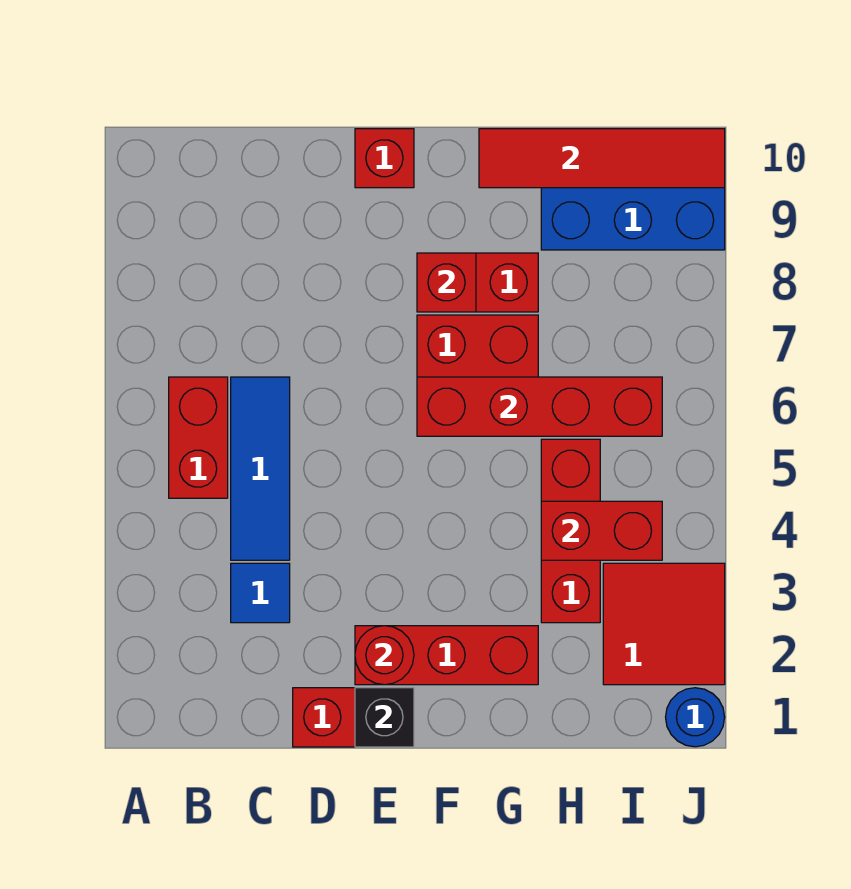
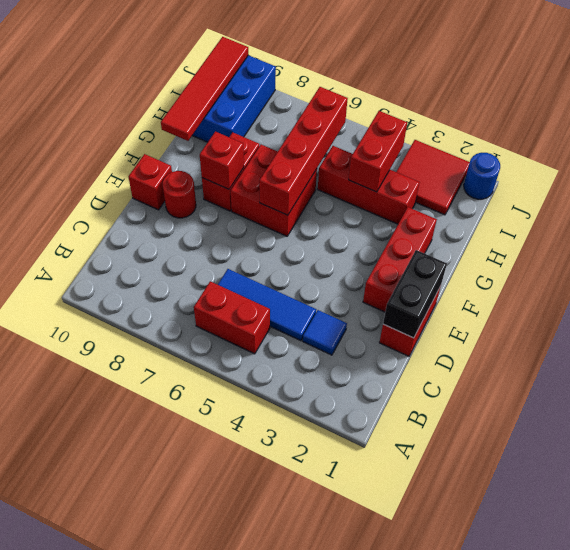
black brick E1 level 2 -> black brick D1:E1 level 2
red round brick E2 level 2 -> red round brick E9 level 1

